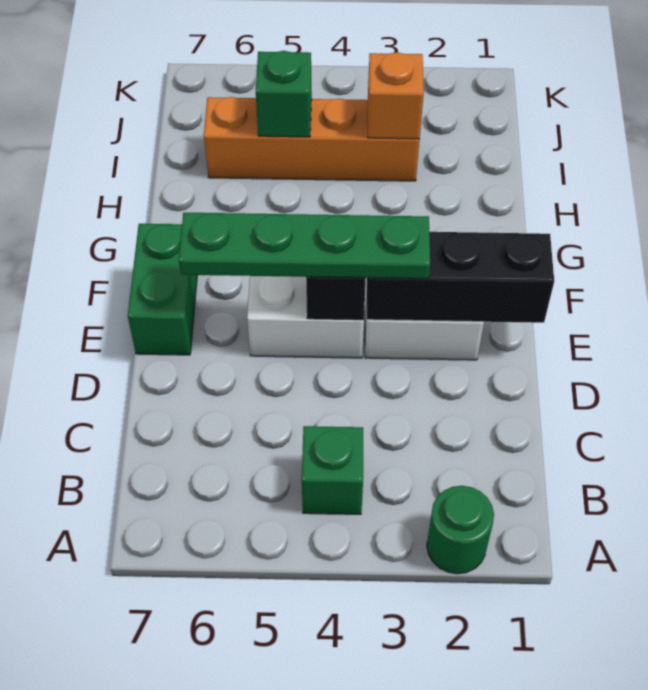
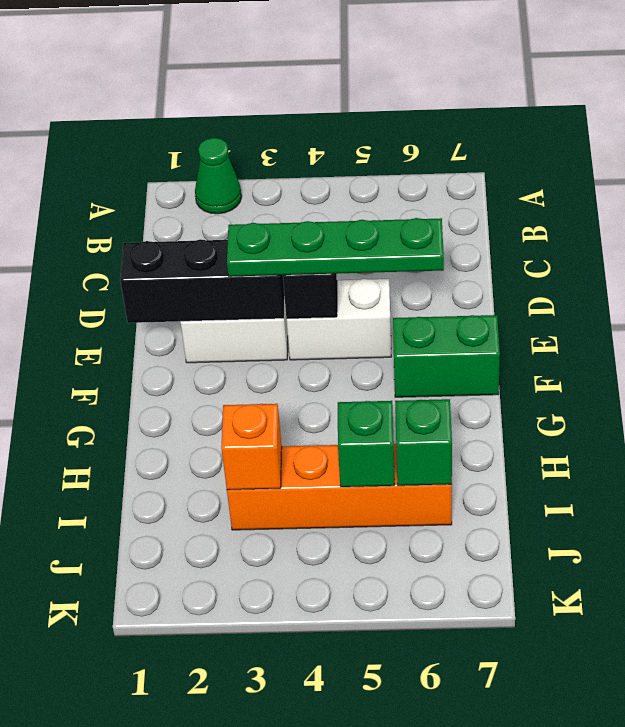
green round brick A2 level 1 -> green cone A2 level 1
green brick B4 level 1 -> green brick I6 level 2
green brick E7:F7 level 1 -> green brick F6:F7 level 1

